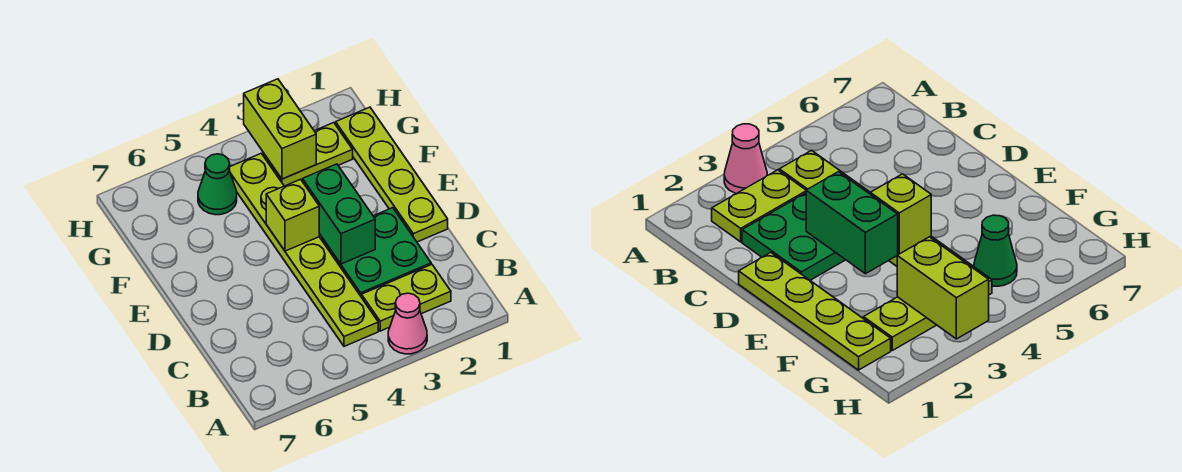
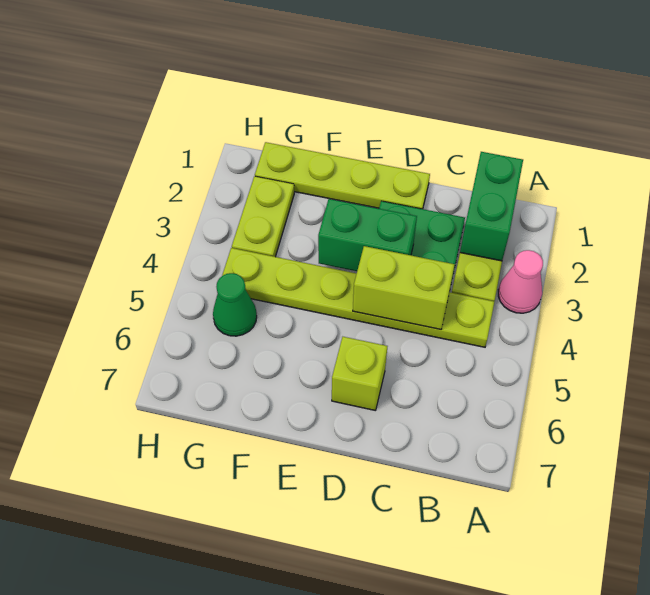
none -> green brick B1:B2 level 2
lime brick E4 level 2 -> lime brick D6 level 1
lime brick G3:H3 level 2 -> lime brick C4:D4 level 2

